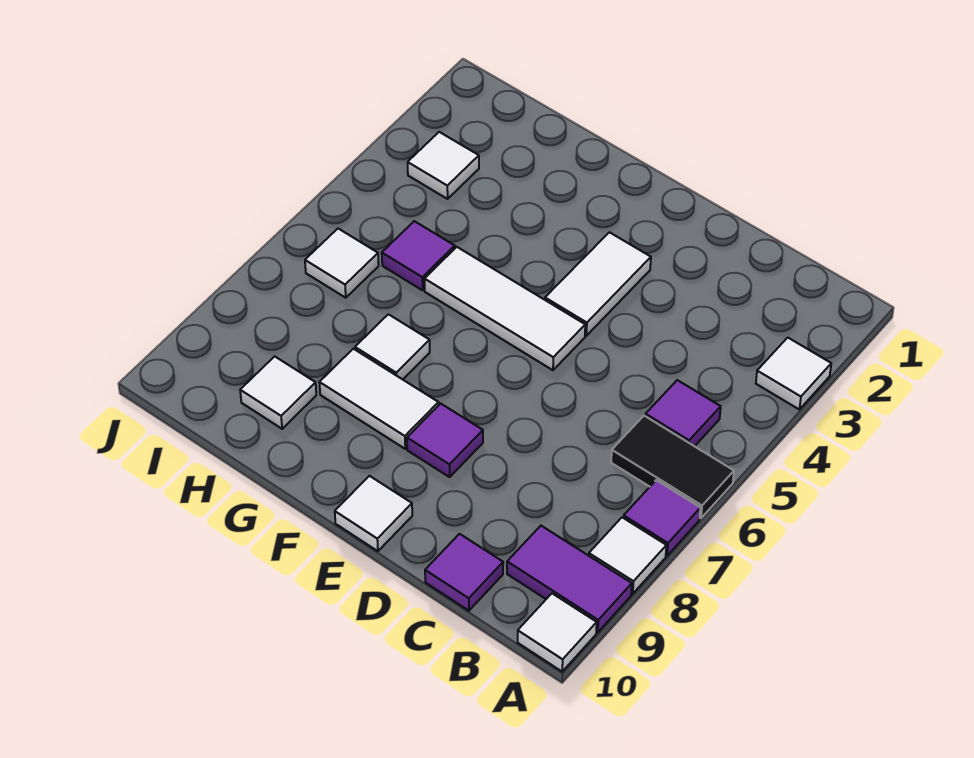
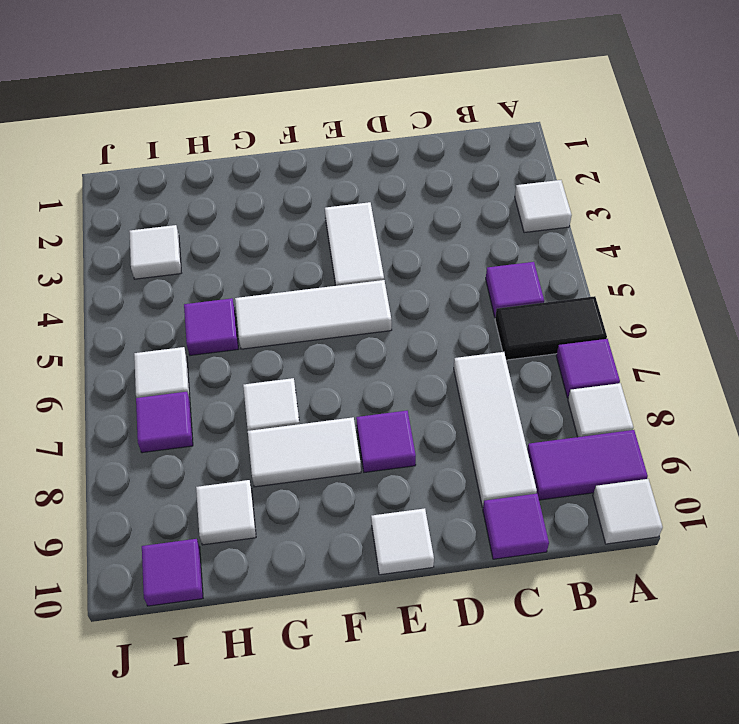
none -> white tile C7:C9 level 1
none -> purple tile I7 level 1
none -> purple tile I10 level 1

